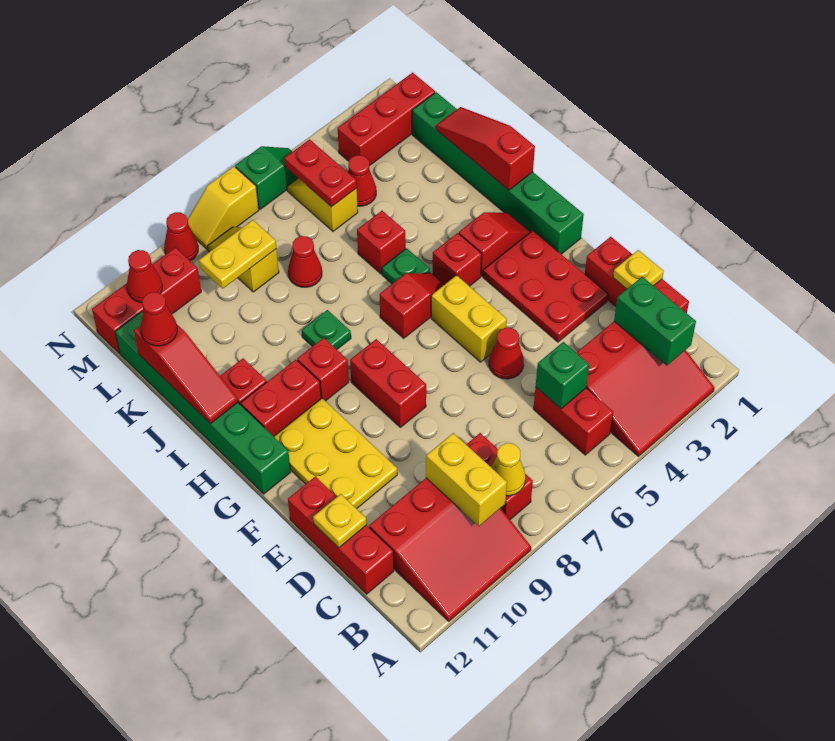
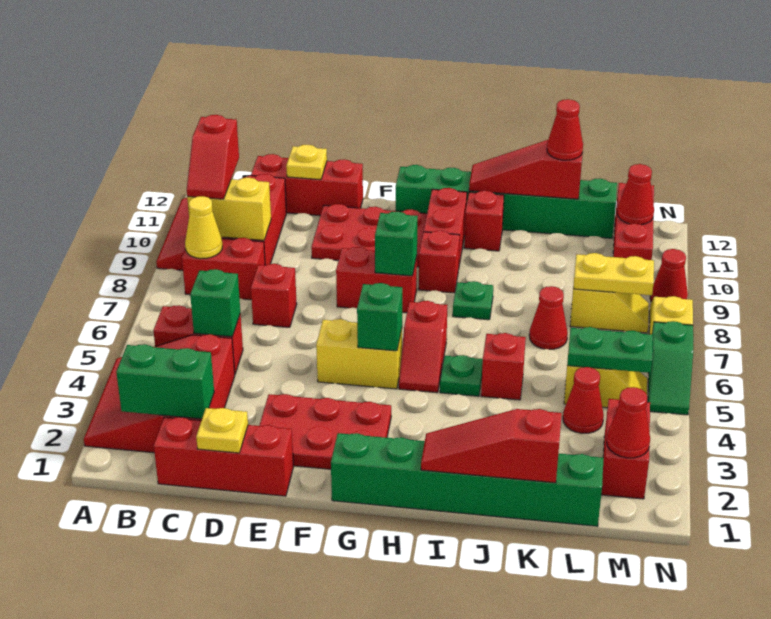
red cone E5 level 1 -> red cone M2 level 2
yellow plate E10:G11 level 1 -> red plate E10:G11 level 1
none -> green brick G5 level 2
none -> green brick G8 level 2
red slope H2:H3 level 1 top 3 -> red slope B9:B10 level 3 top 10
red brick H4 level 1 -> red brick D7 level 1
red slope I1:K1 level 2 top I -> red slope I1:K1 level 2 top K
red plate L5:M5 level 2 -> green plate L5:M5 level 2
yellow plate L8:L9 level 2 -> yellow plate L8:M8 level 2
red brick M1:M3 level 1 -> red brick M2:M3 level 1

